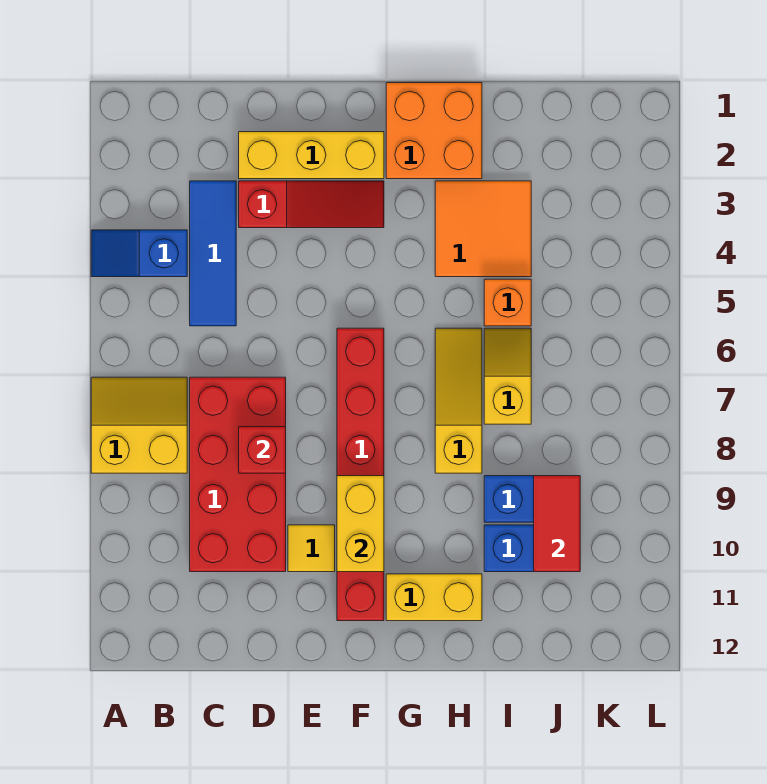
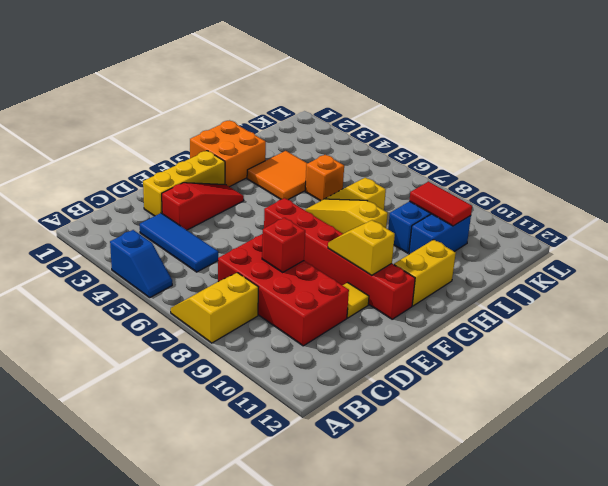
blue slope A4:B4 level 1 top B -> blue slope A4:A5 level 1 top 4
yellow brick F9:F10 level 2 -> yellow slope F9:F10 level 2 top 10

